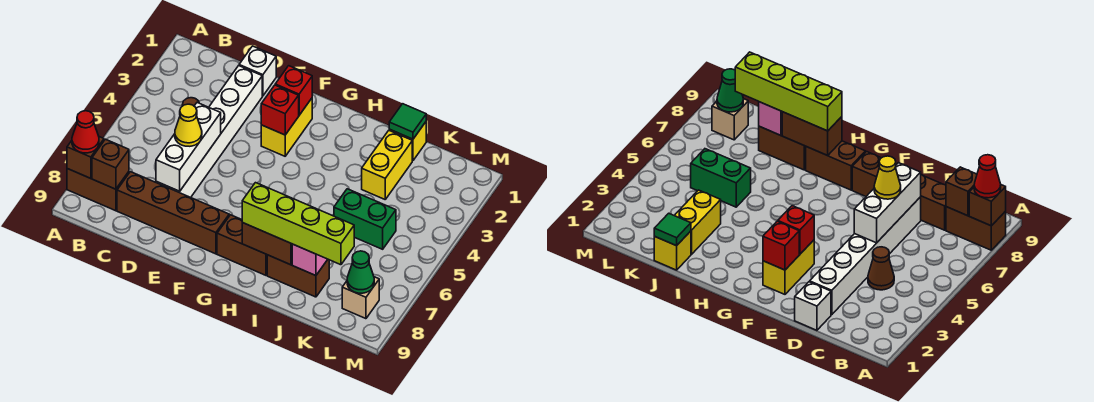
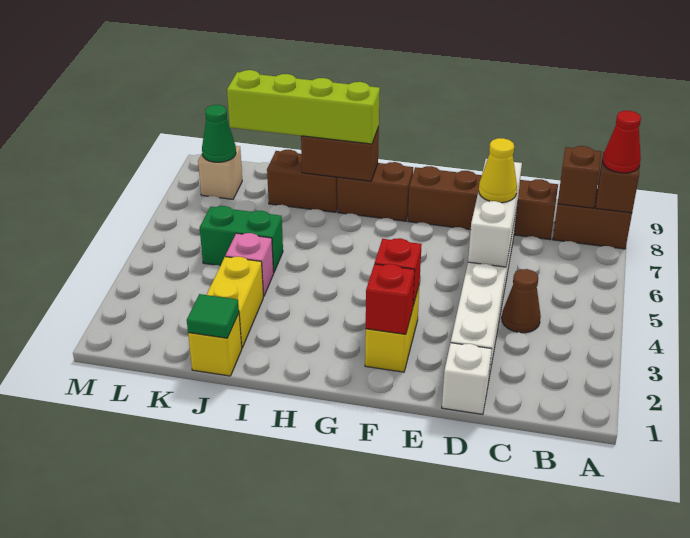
pink brick J8 level 2 -> pink brick J4 level 1

